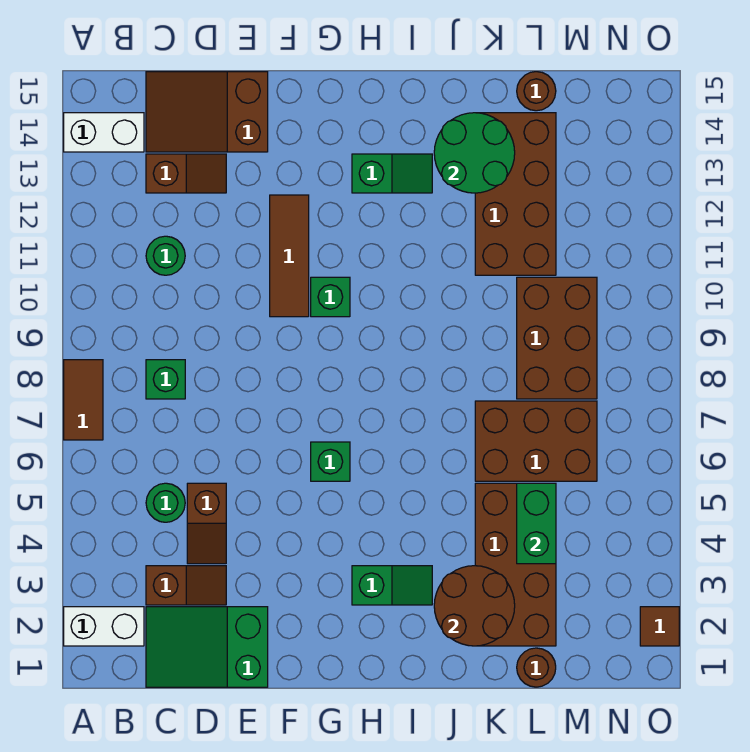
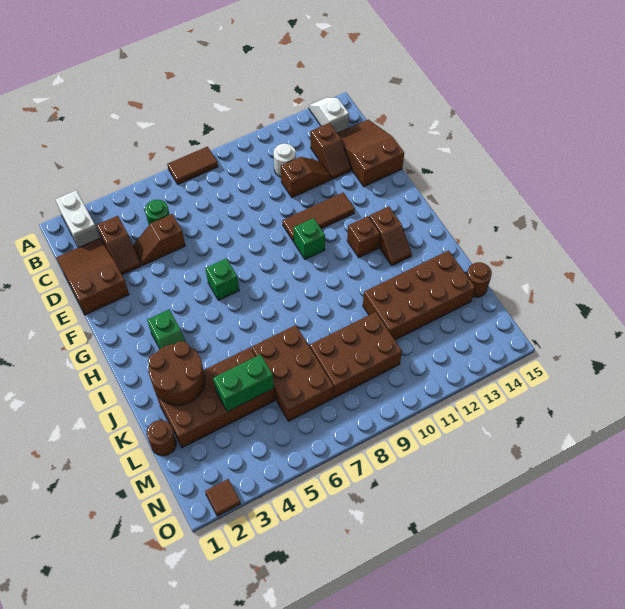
white brick A14:B14 level 1 -> white slope A14:B14 level 1 top B
green slope C1:E2 level 1 top E -> brown slope C1:E2 level 1 top E
green brick C8 level 1 -> none
green round brick C11 level 1 -> white round brick C11 level 1
none -> brown slope D11:D12 level 1 top 11
none -> brown brick H12 level 1
green slope H13:I13 level 1 top H -> brown slope H13:I13 level 1 top H
green round brick J13:K14 level 2 -> none

